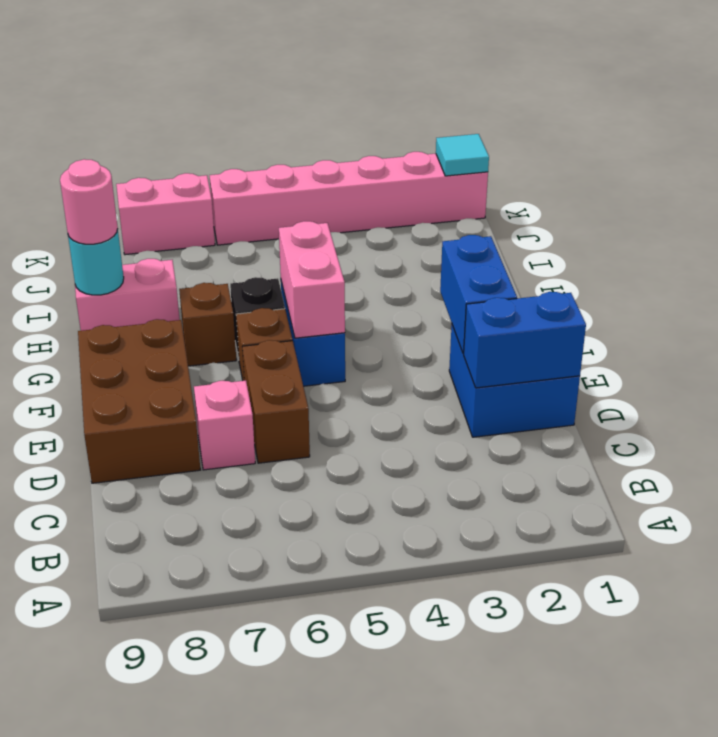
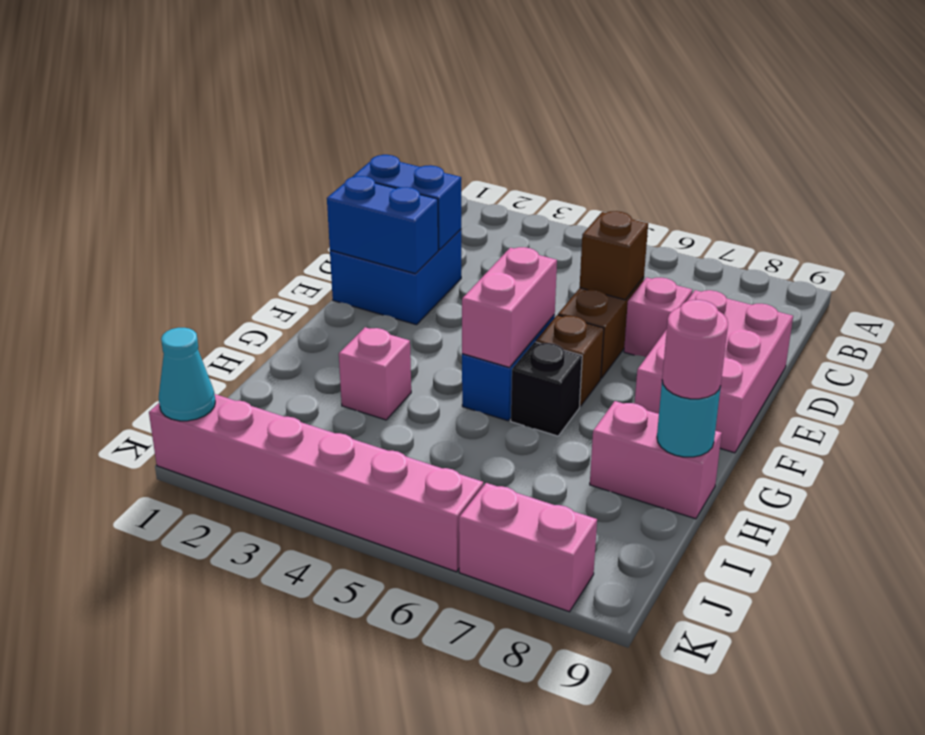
brown brick D8:F9 level 1 -> pink brick D8:F9 level 1
blue brick E2:F2 level 2 -> blue brick E1:E2 level 2
brown brick G7 level 1 -> brown brick D6 level 2
none -> pink brick H3 level 1
cyan tile K1 level 2 -> cyan cone K1 level 2

